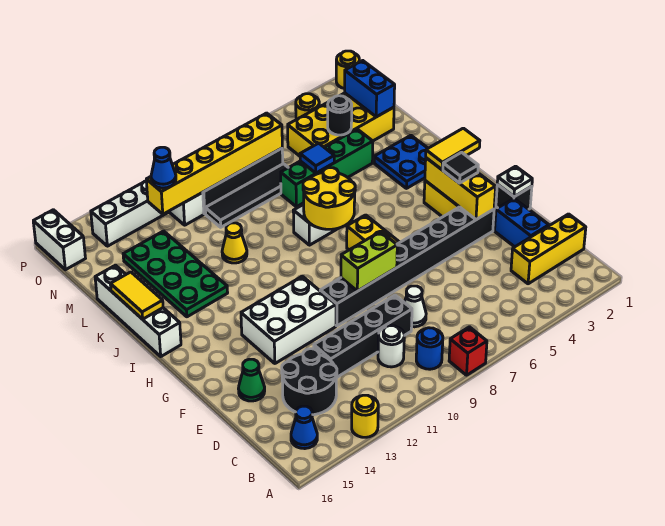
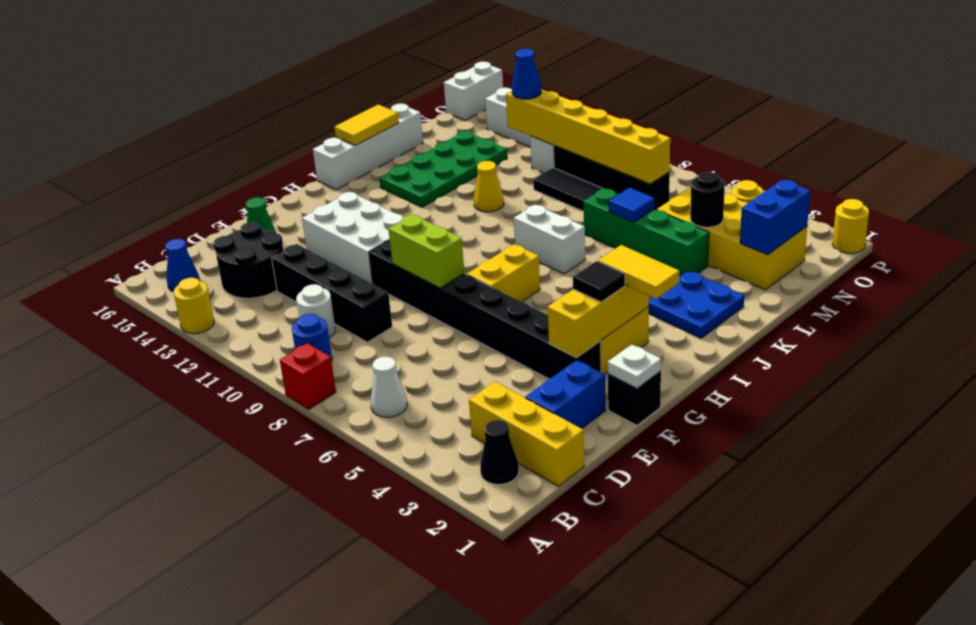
none -> black cone B2 level 1
white cone D8 level 1 -> white cone B6 level 1
yellow round brick I7:J8 level 2 -> none

